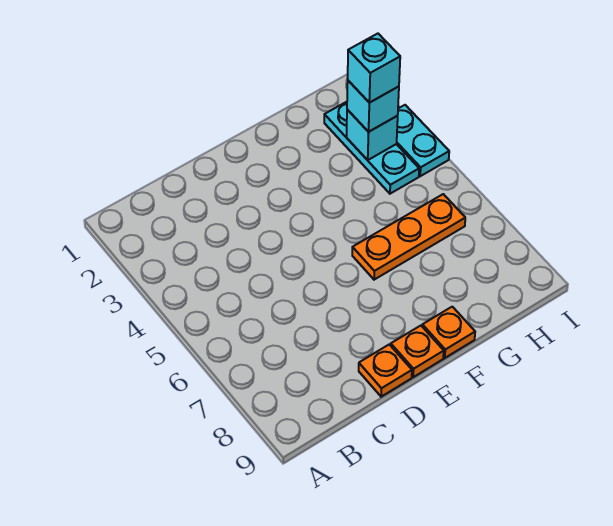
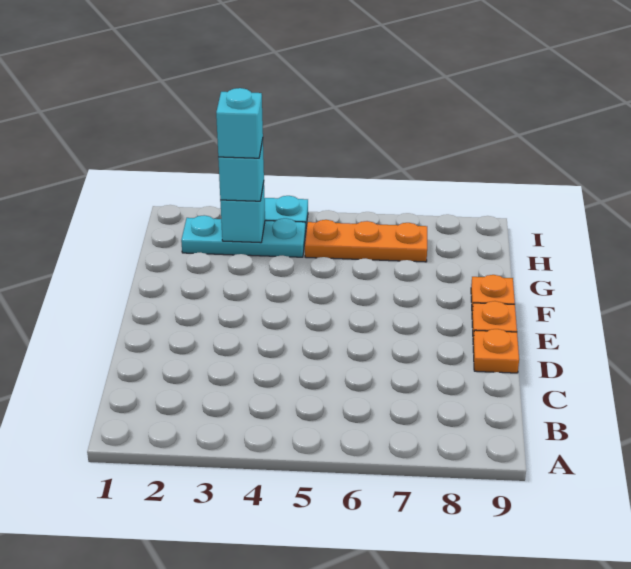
orange plate F6:H6 level 1 -> orange plate H5:H7 level 1

